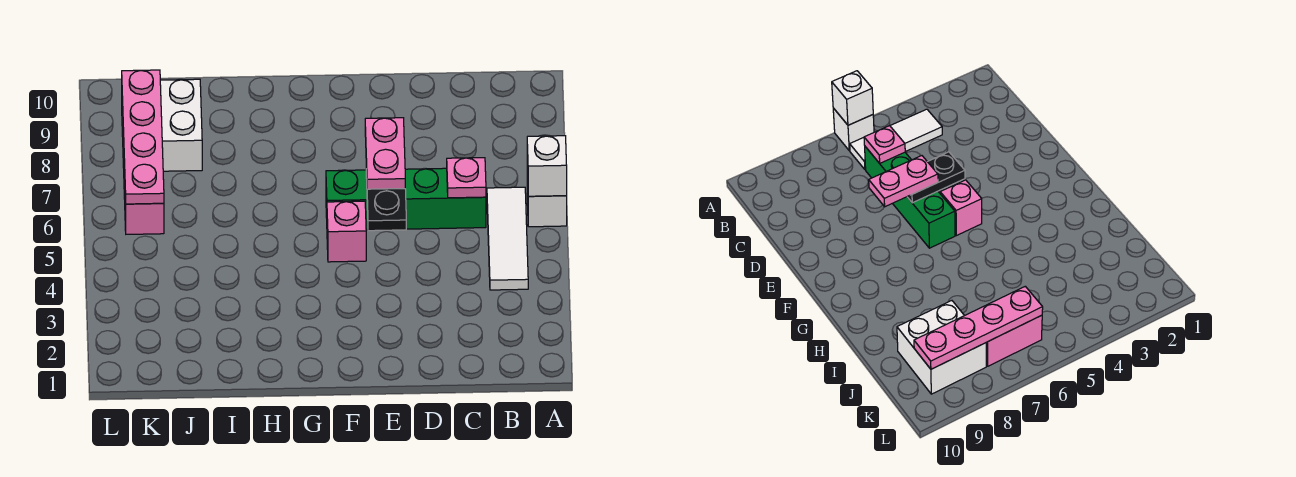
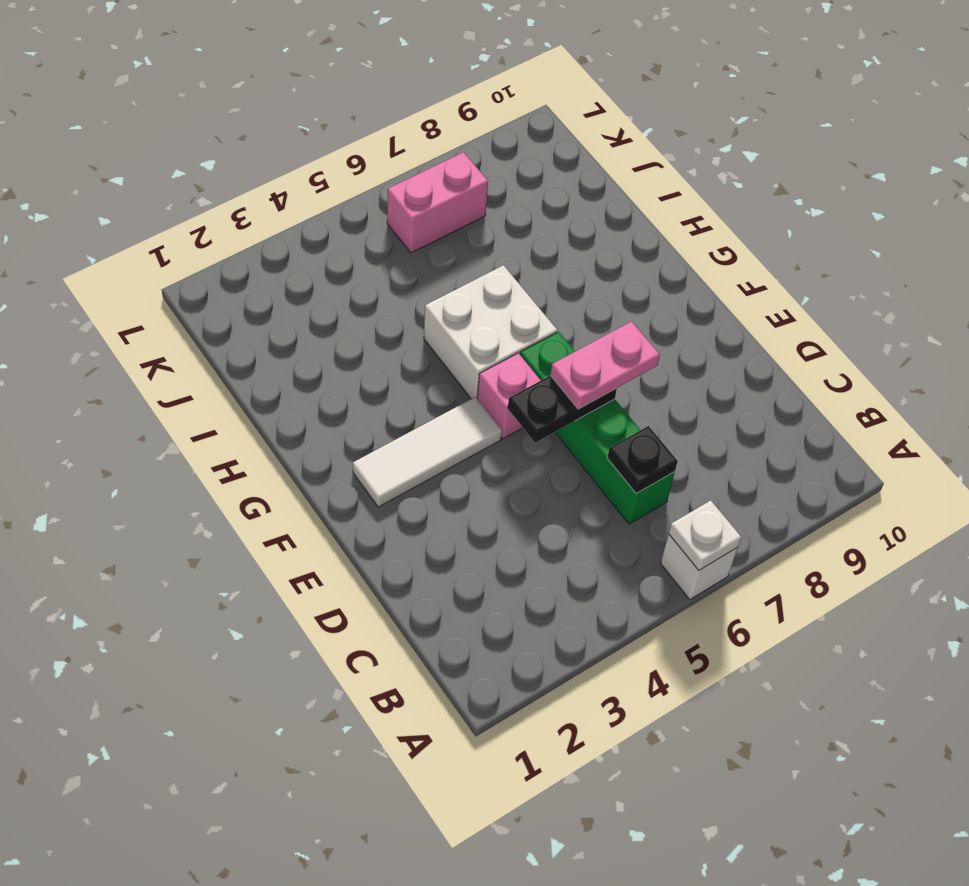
white brick A6 level 2 -> white plate A6 level 2
white tile B4:B6 level 1 -> white tile F2:F4 level 1
pink plate C6 level 2 -> black plate C6 level 2
white brick J8:K9 level 1 -> white brick G5:H6 level 1
pink plate K6:K9 level 2 -> none

